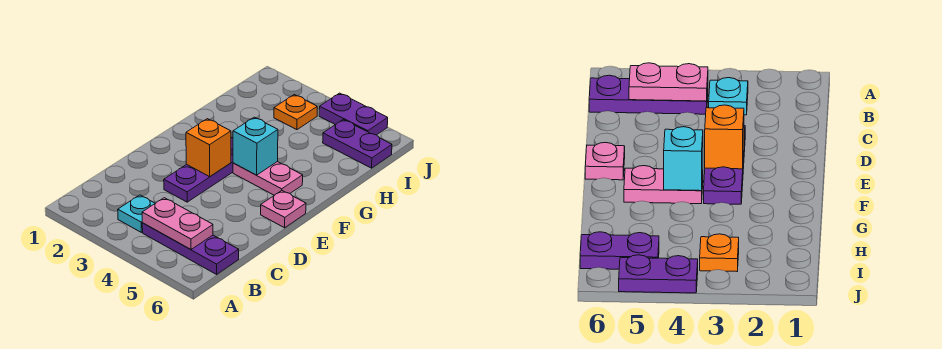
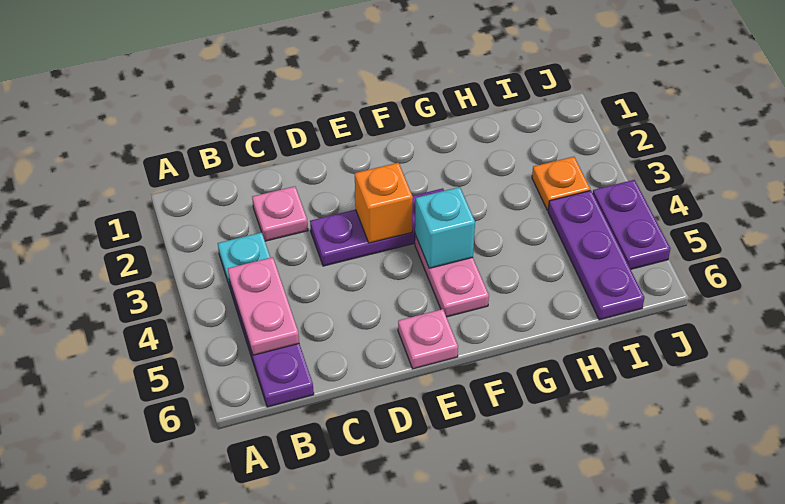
none -> pink plate C2 level 1
purple plate I5:I6 level 1 -> purple plate I4:I6 level 1

